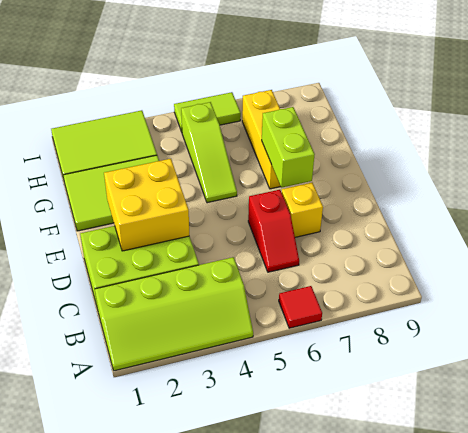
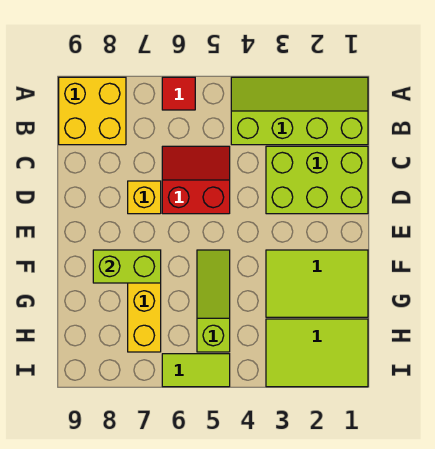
red slope C6:D6 level 1 top D -> red slope C5:D6 level 1 top D
yellow brick D2:E3 level 2 -> yellow brick A8:B9 level 1
lime brick E7:F7 level 2 -> lime brick F7:F8 level 2

